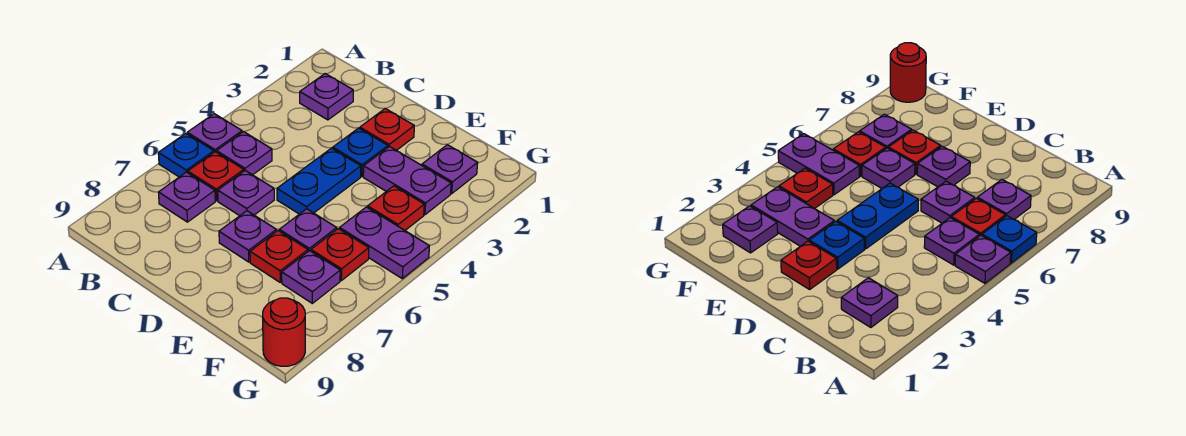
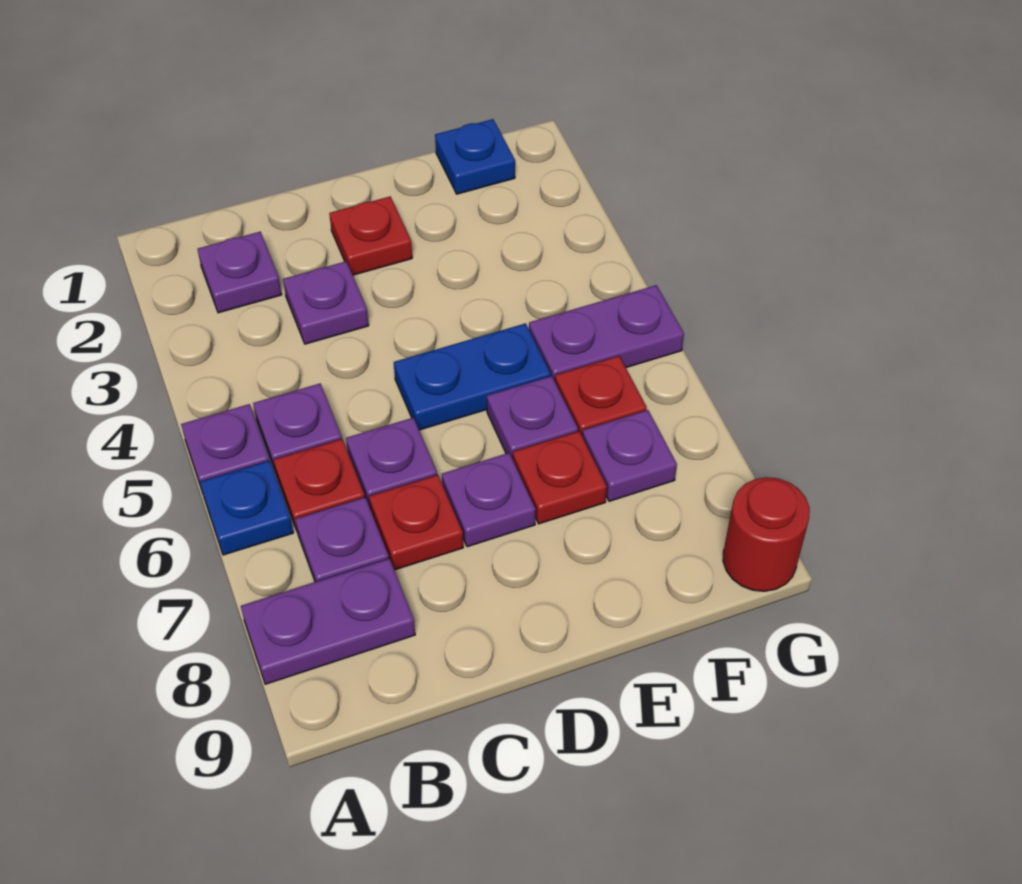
blue plate D3 level 1 -> blue plate F1 level 1
blue plate D4:D5 level 1 -> blue plate D5:E5 level 1
purple plate E3:F3 level 1 -> purple plate A8:B8 level 1
purple plate F2 level 1 -> purple plate C3 level 1
red plate F4 level 1 -> red plate C7 level 1

